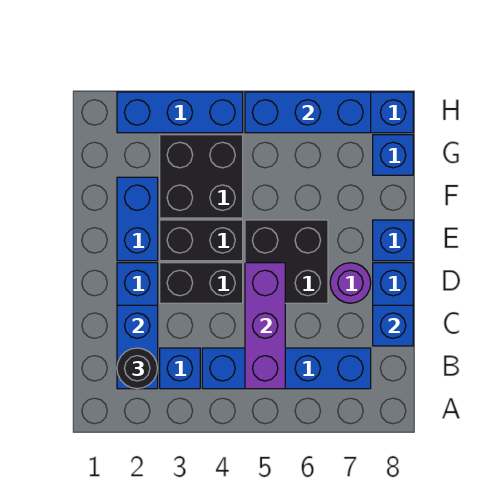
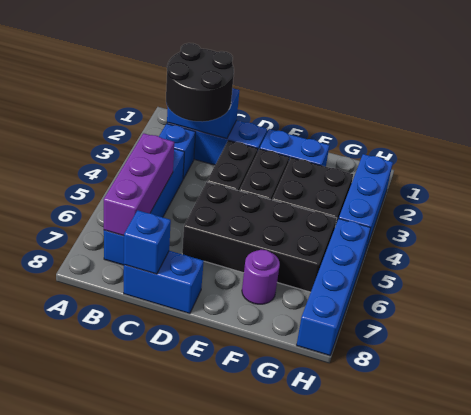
black round brick B2 level 3 -> black round brick B2:C3 level 3
purple brick B5:D5 level 2 -> purple brick B5:B7 level 2
black brick D5:E6 level 1 -> black brick D5:G6 level 1
purple round brick D7 level 1 -> purple round brick F7 level 1
blue brick E8 level 1 -> none
blue brick G8 level 1 -> none
blue brick H5:H7 level 2 -> none

